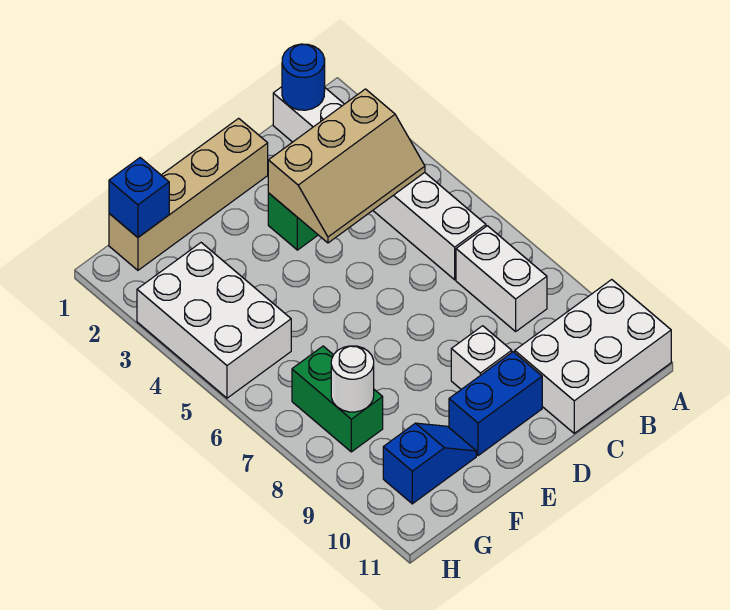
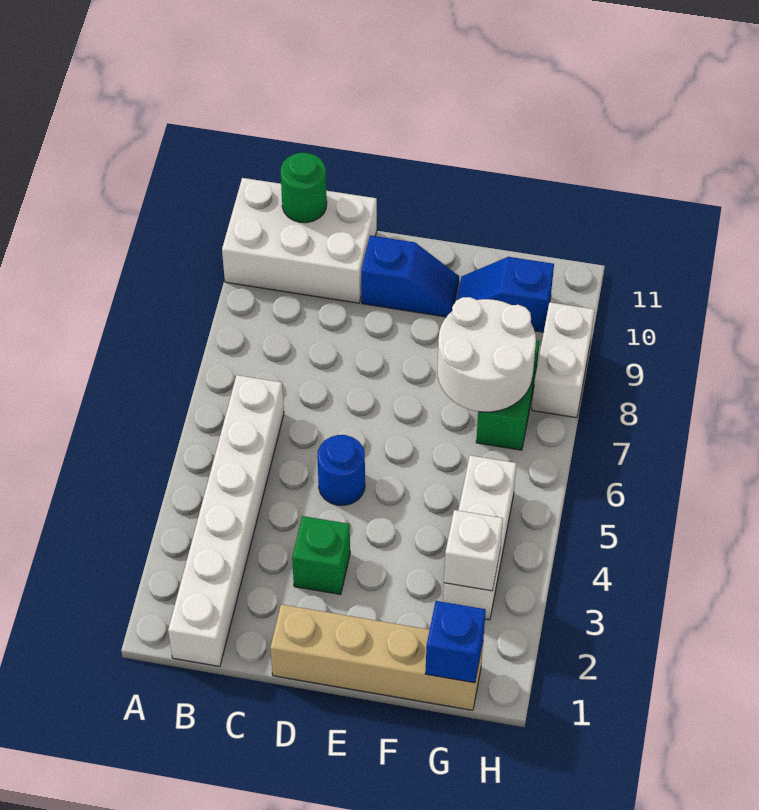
blue round brick B1 level 2 -> blue round brick D5 level 1
tan slope B3:D4 level 2 top 3 -> none
white brick B7:B8 level 1 -> white brick H8:H9 level 1
none -> green round brick B11 level 2
white brick D9 level 1 -> white brick G3 level 2
blue brick D10:E10 level 1 -> blue slope D10:E10 level 1 top D
white brick G3:H5 level 1 -> white brick G3:G5 level 1
white round brick G8 level 2 -> white round brick F7:G8 level 2

